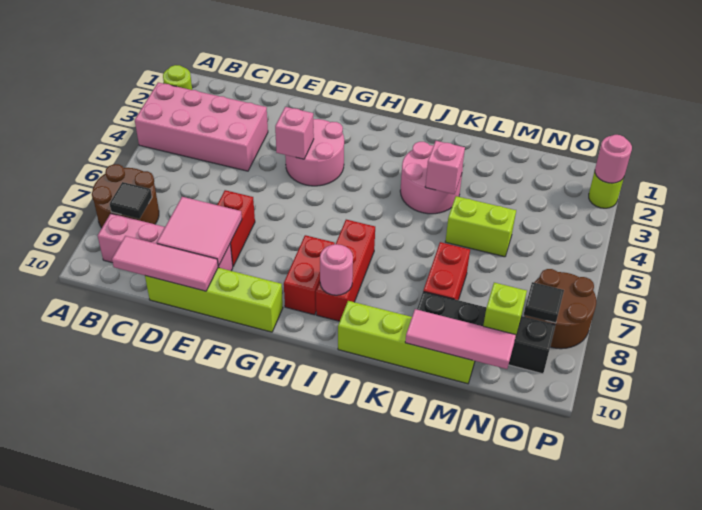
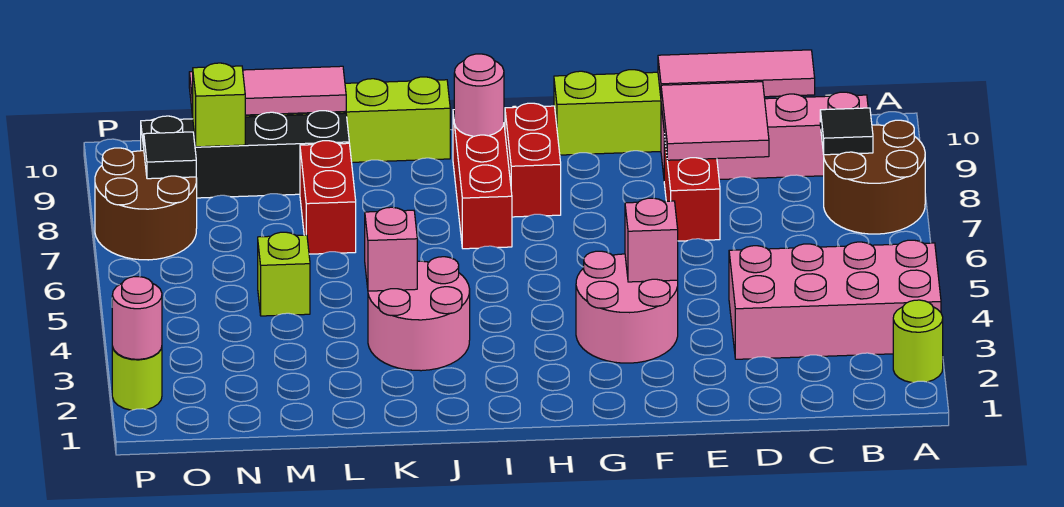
lime brick L5:M5 level 1 -> lime brick M5 level 1

